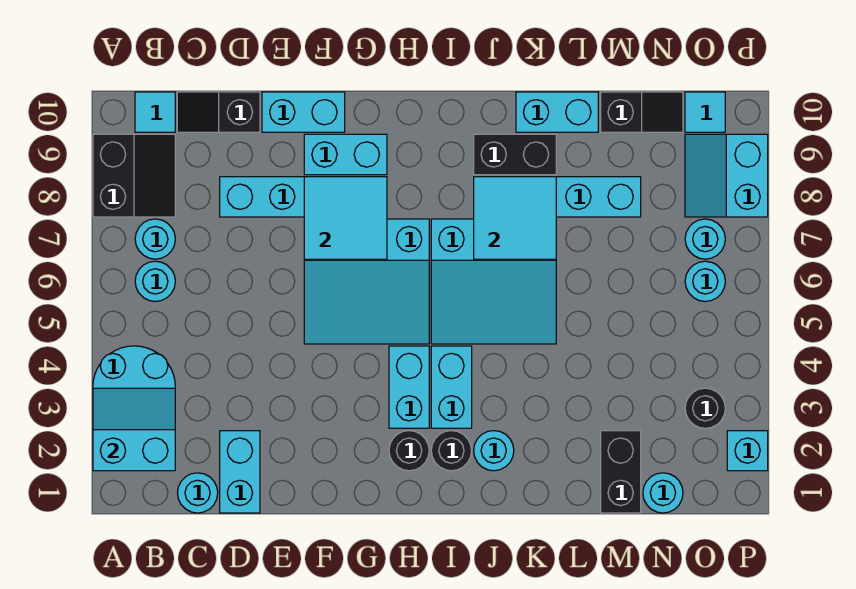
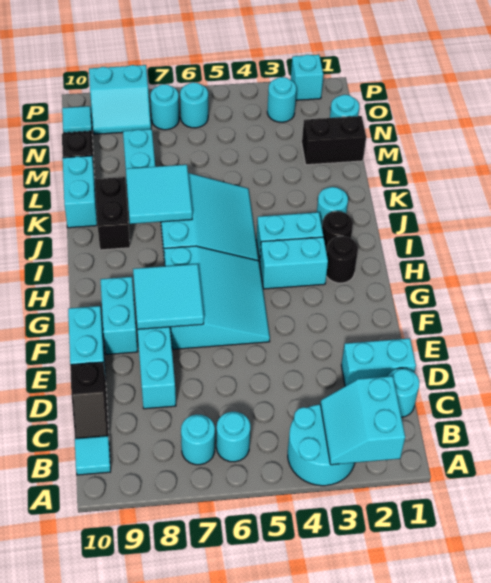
black slope A8:B9 level 1 top A -> none
black round brick O3 level 1 -> cyan round brick O3 level 1

